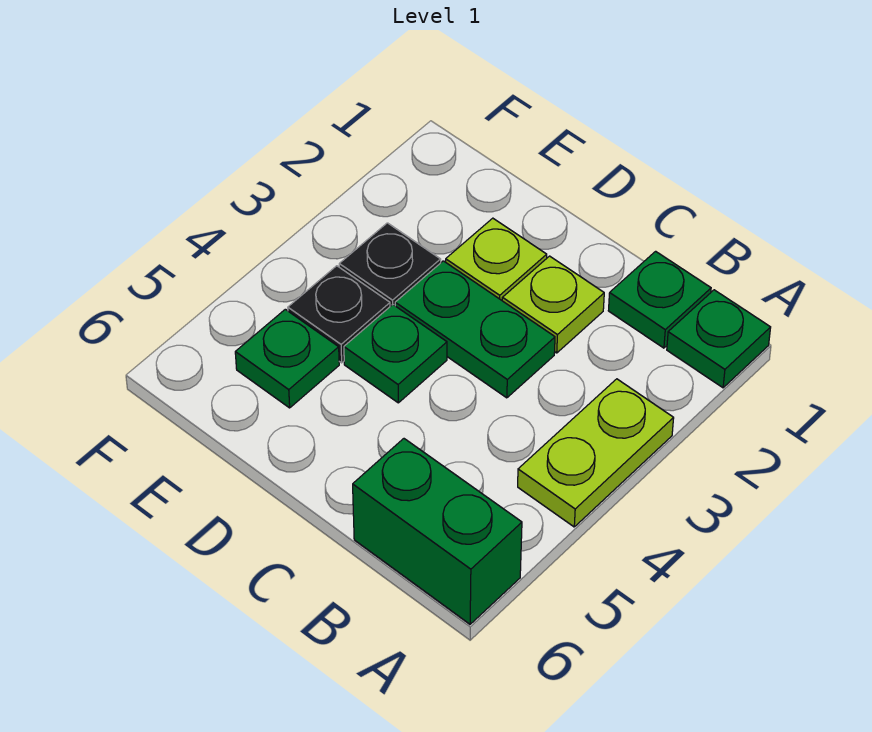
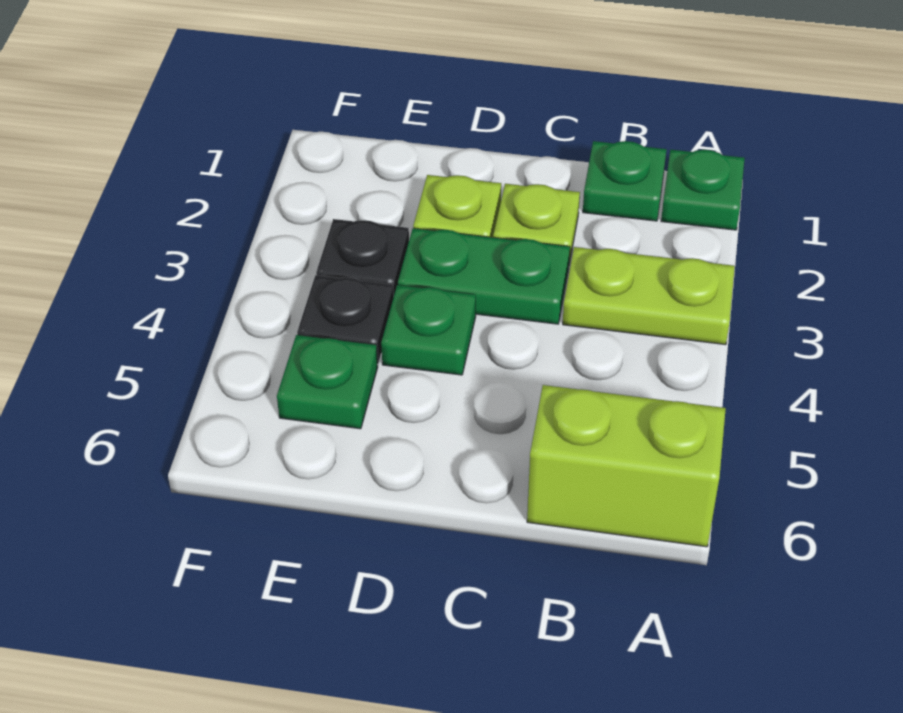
lime plate A3:A4 level 1 -> lime plate A3:B3 level 1
green brick A6:B6 level 1 -> lime brick A6:B6 level 1

